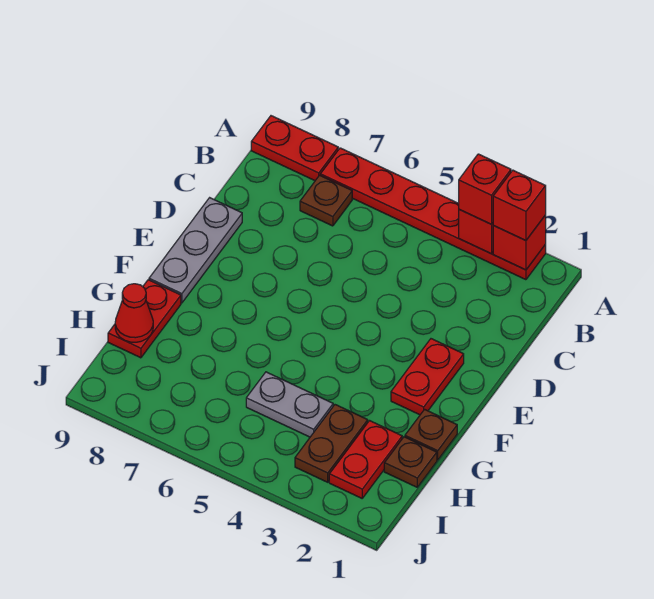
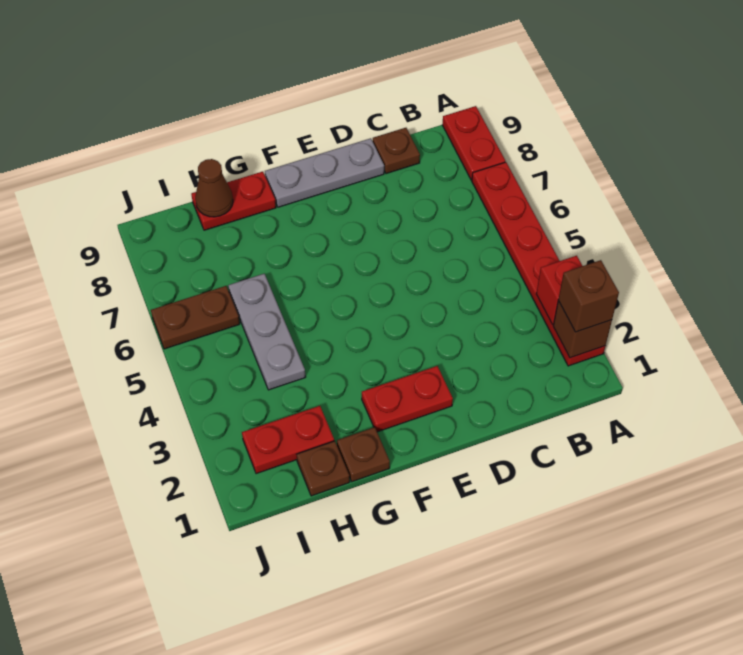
red brick A2 level 2 -> brown brick A2 level 2
red brick A2 level 3 -> brown brick A2 level 3
red brick A3 level 3 -> none
brown plate B7 level 1 -> brown plate C9 level 1
brown plate H3:I3 level 1 -> brown plate I6:J6 level 1
grey plate H4:H5 level 1 -> grey plate H4:H6 level 1
red cone H9 level 2 -> brown cone H9 level 2

